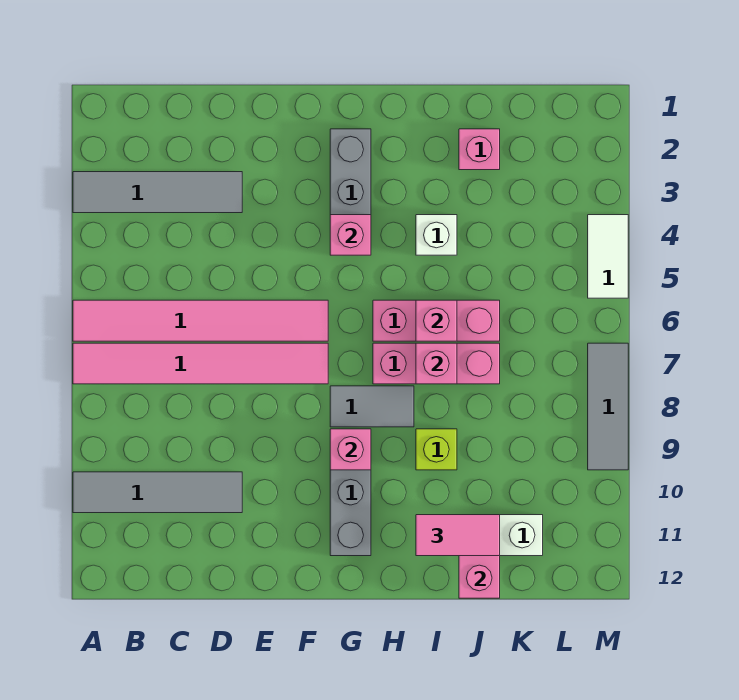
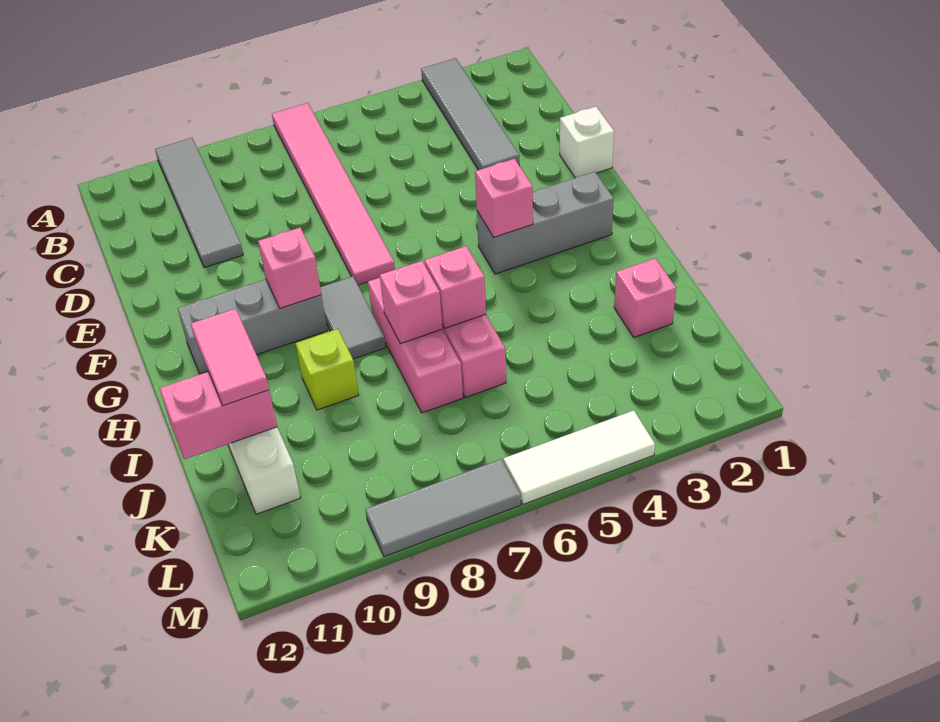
pink tile A6:F6 level 1 -> none
white brick I4 level 1 -> white brick E1 level 1
white tile M4:M5 level 1 -> white tile M4:M6 level 1

